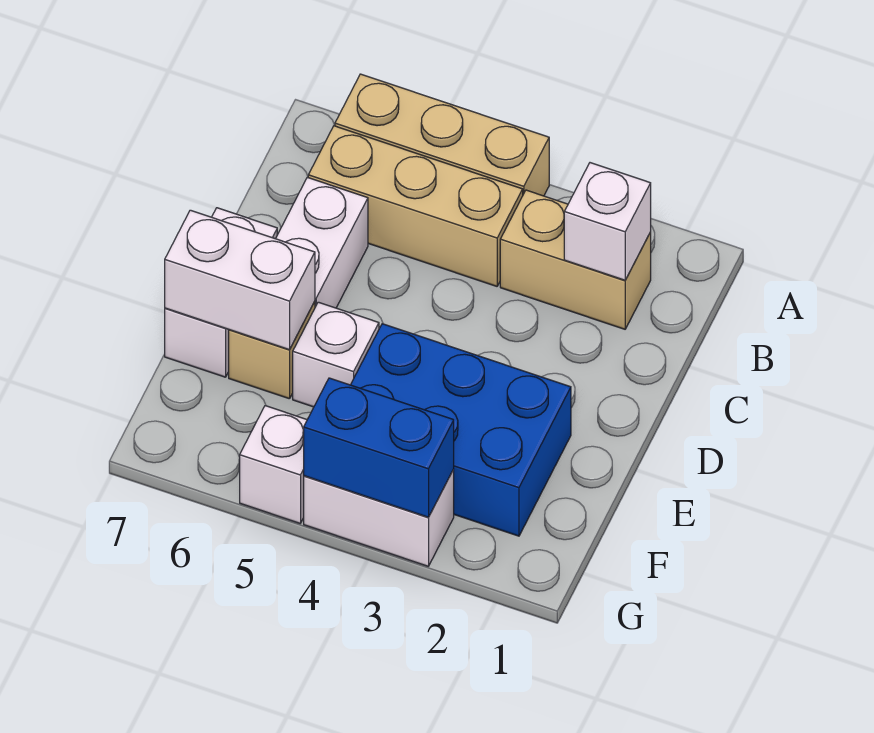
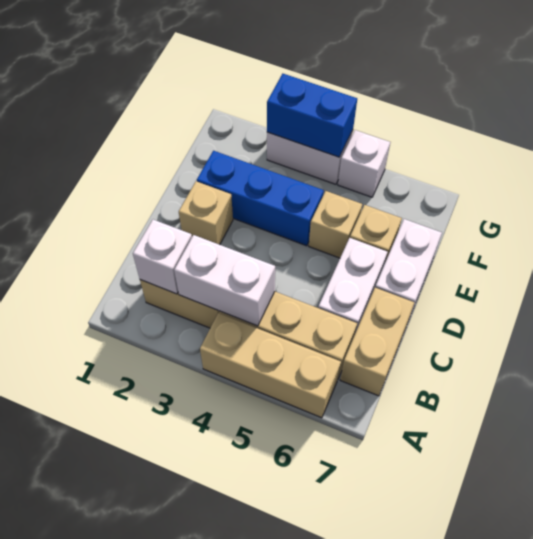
none -> tan brick B7:C7 level 1
none -> tan brick D2 level 1
blue brick E2:F4 level 1 -> blue brick E2:E4 level 1
white brick E5 level 1 -> tan brick E5 level 1
white brick E6:E7 level 2 -> white brick B3:B4 level 2

